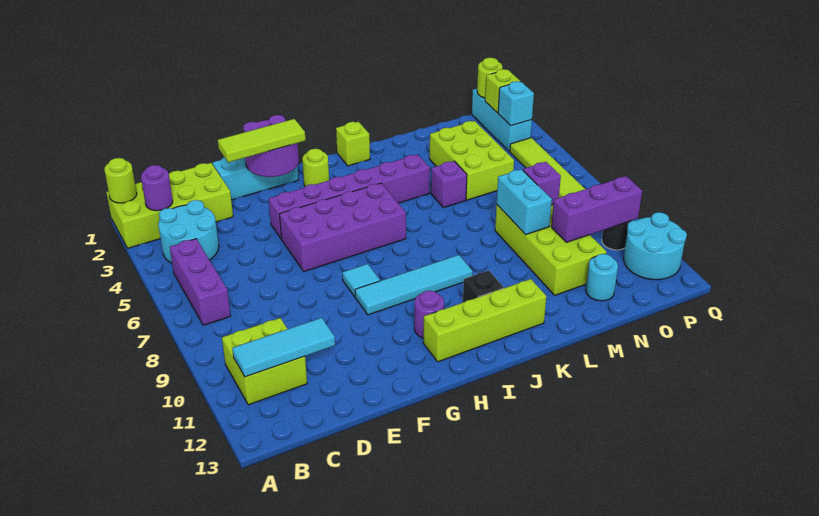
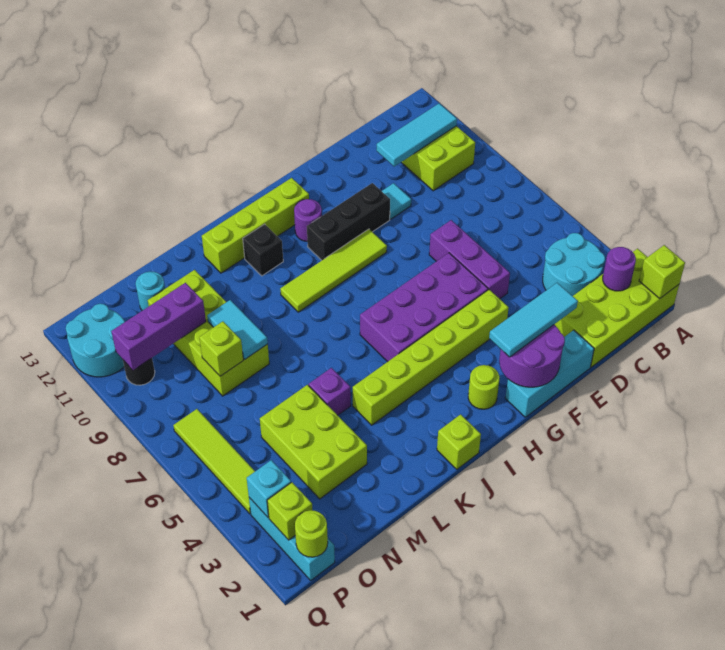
lime round brick A1 level 2 -> lime brick A1 level 2
purple brick B5:B7 level 1 -> purple brick E5:E7 level 1
lime tile E2:G2 level 3 -> cyan tile E2:G2 level 3
purple brick F4:K4 level 1 -> lime brick F4:K4 level 1
none -> black brick F10:H10 level 1
cyan tile G8 level 1 -> cyan tile E10 level 1
cyan tile G9:J9 level 1 -> lime tile G9:J9 level 1
cyan brick M8:M9 level 2 -> cyan tile M8:M9 level 2
purple brick N8 level 2 -> lime brick N8 level 2

